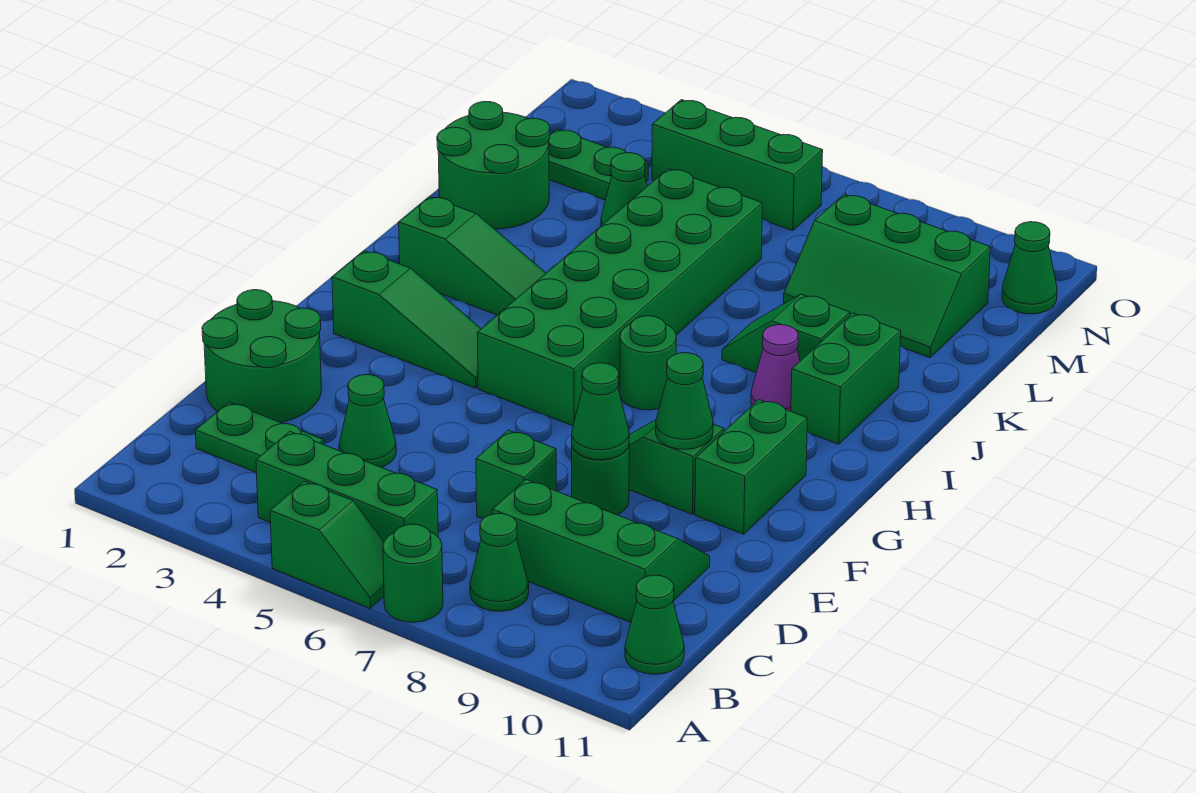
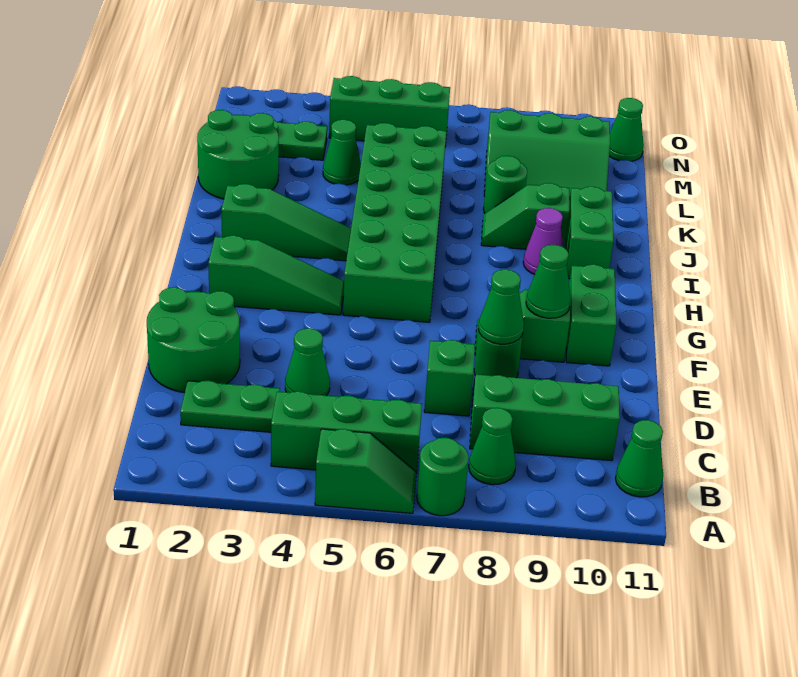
green round brick H7 level 1 -> green round brick K8 level 1

